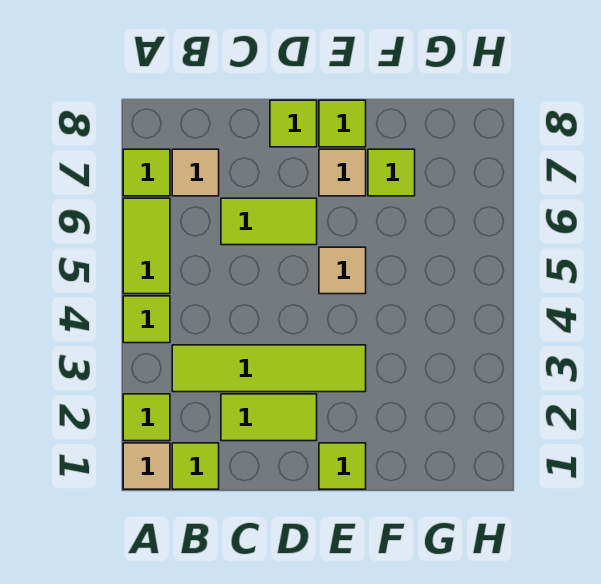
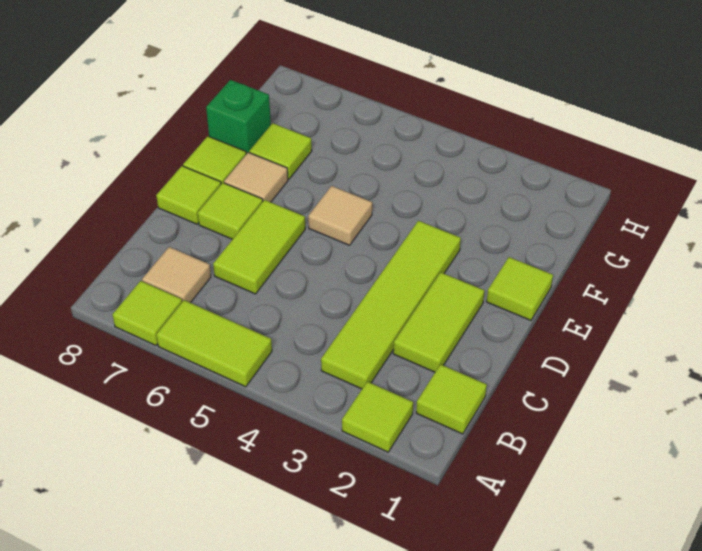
tan tile A1 level 1 -> none
lime tile A4 level 1 -> lime tile D7 level 1
none -> green brick F8 level 1

